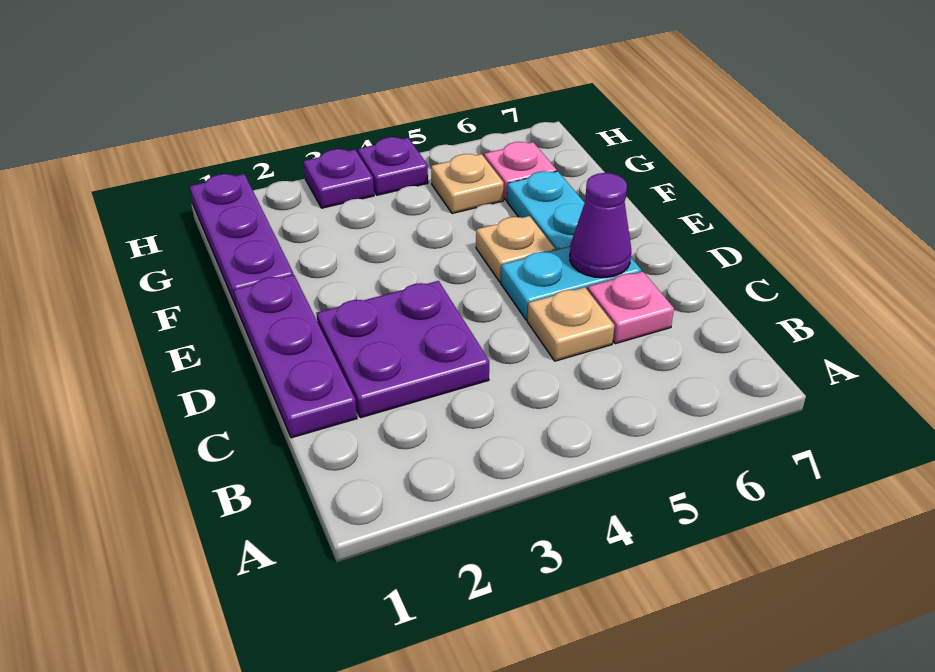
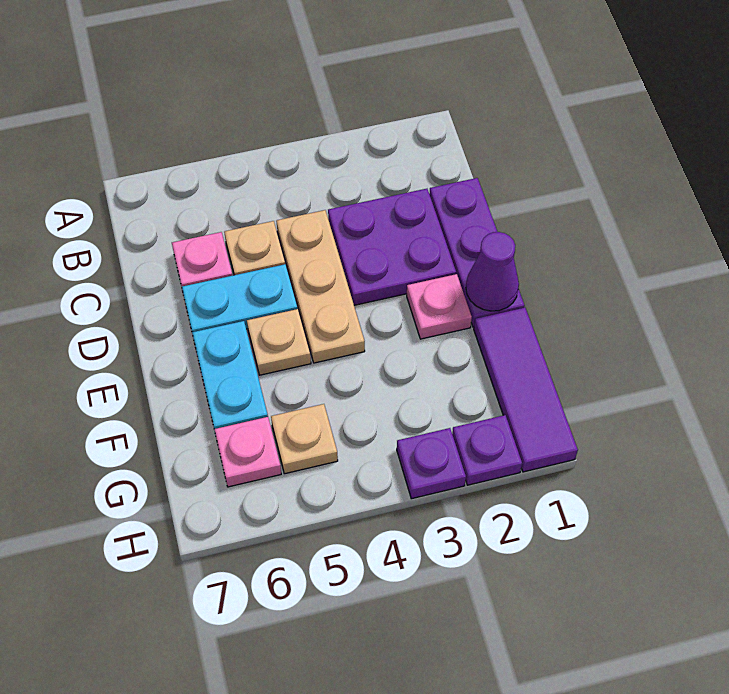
none -> tan plate C4:E4 level 1
purple cone D6 level 2 -> purple cone E1 level 2
none -> pink plate E2 level 1
purple plate F1:H1 level 1 -> purple tile F1:H1 level 1
purple plate H4 level 1 -> purple plate H2 level 1

